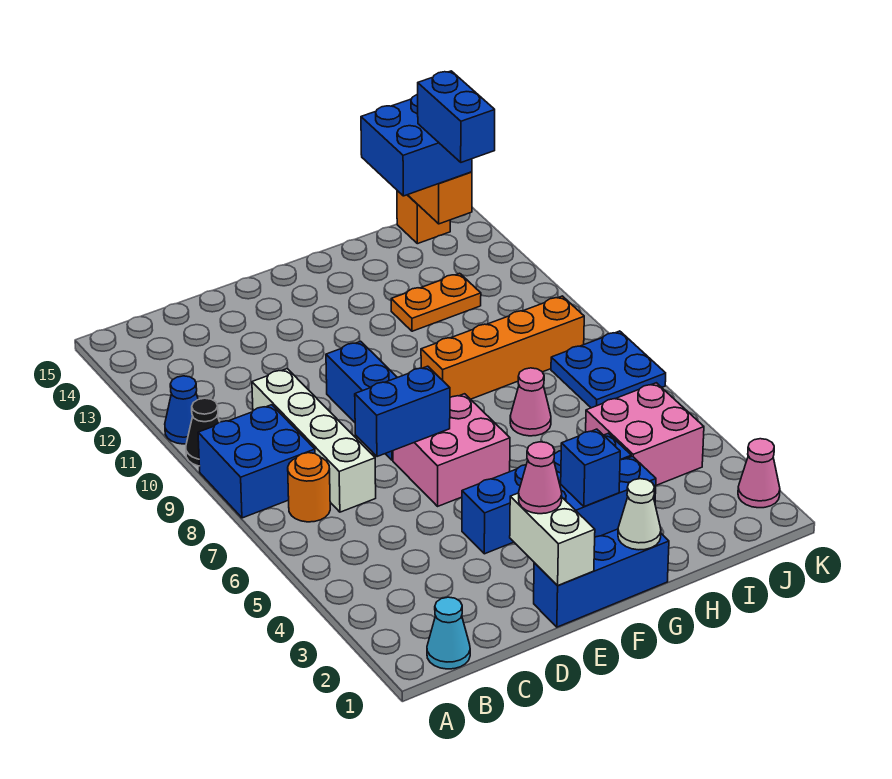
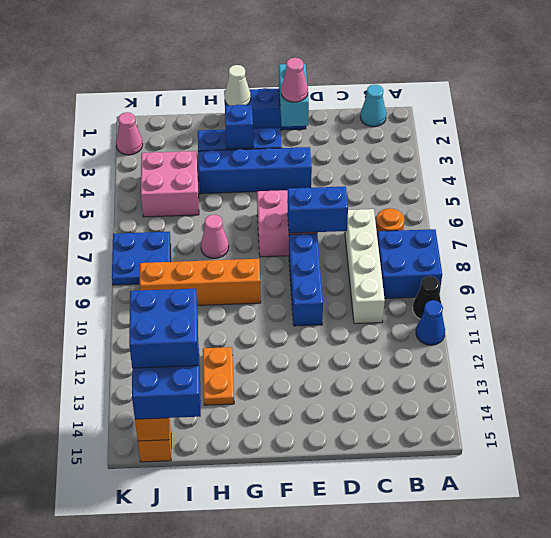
white brick E1:E2 level 2 -> cyan brick E1:E2 level 2
orange plate H12:I12 level 1 -> orange plate H12:H13 level 1
blue brick J13:J14 level 4 -> blue brick I13:J14 level 4

